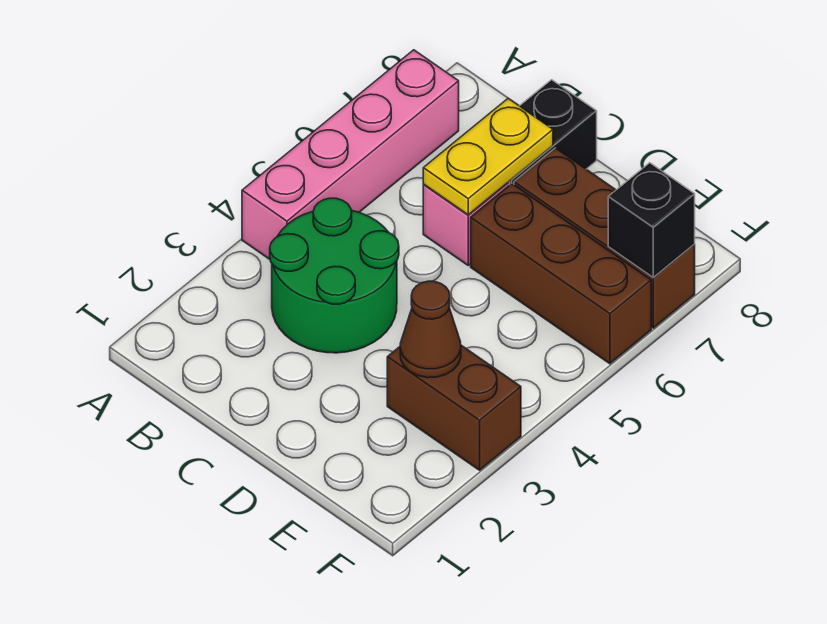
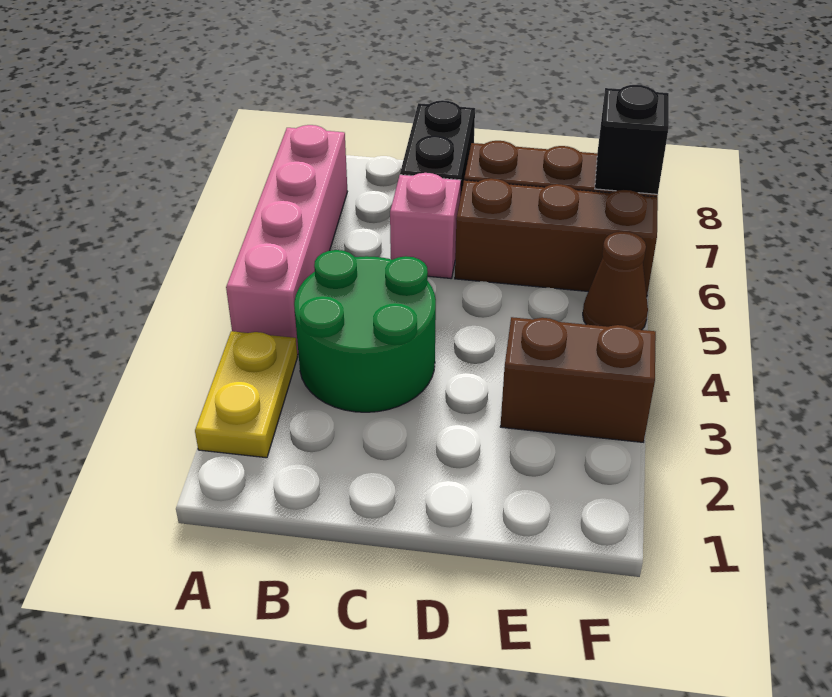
yellow plate C6:C7 level 2 -> yellow plate A2:A3 level 1
brown cone E3 level 2 -> brown cone F5 level 1

